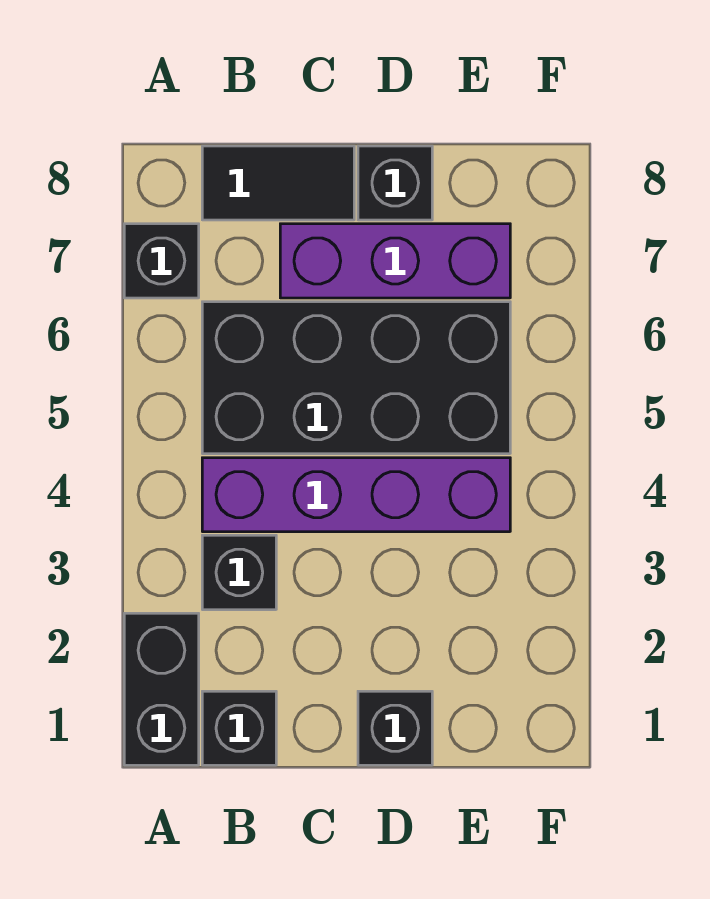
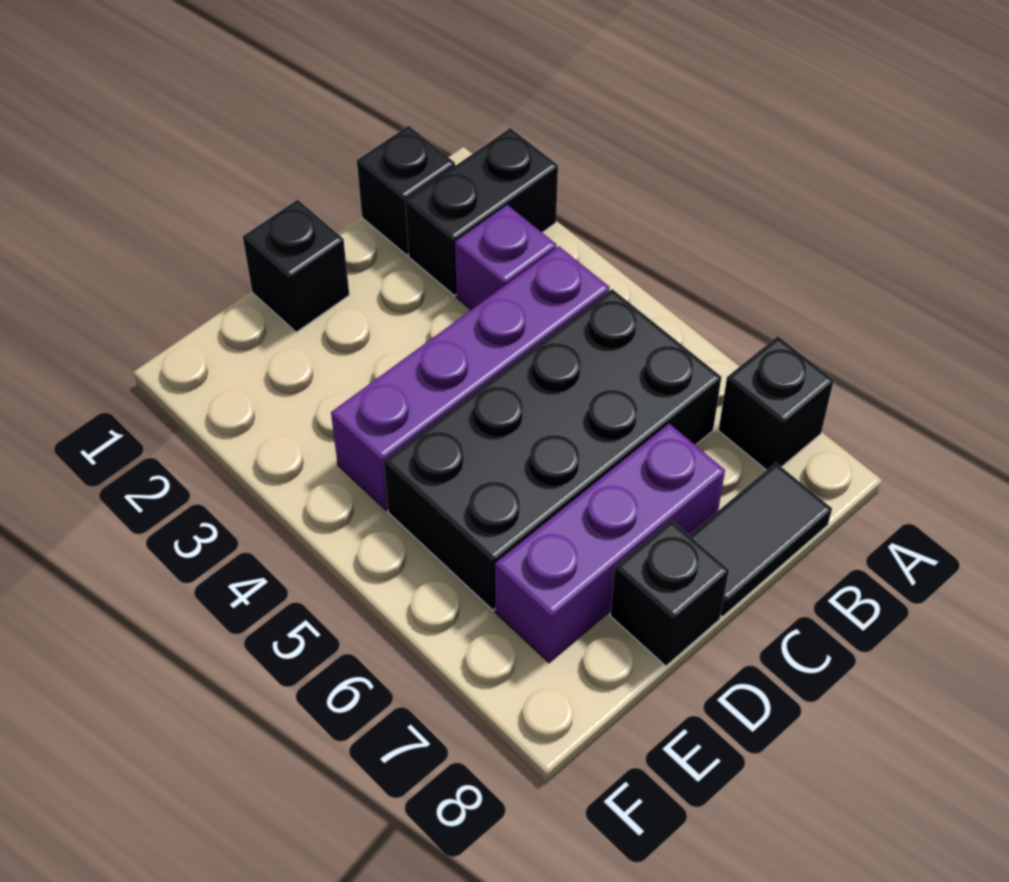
black brick A1:A2 level 1 -> black brick A2:B2 level 1
black brick B3 level 1 -> purple brick B3 level 1

